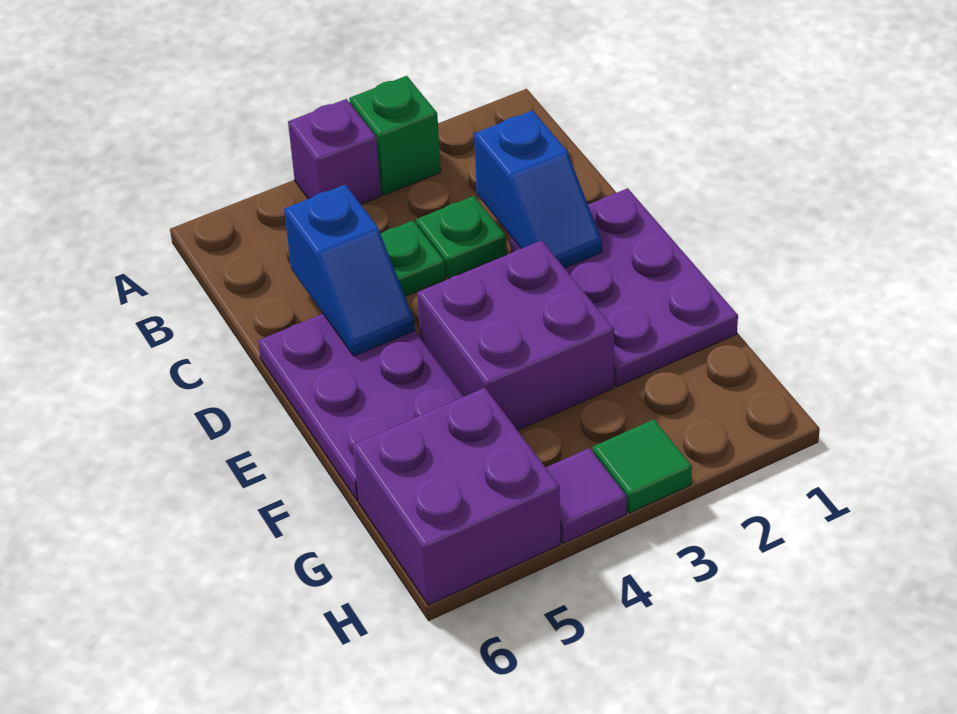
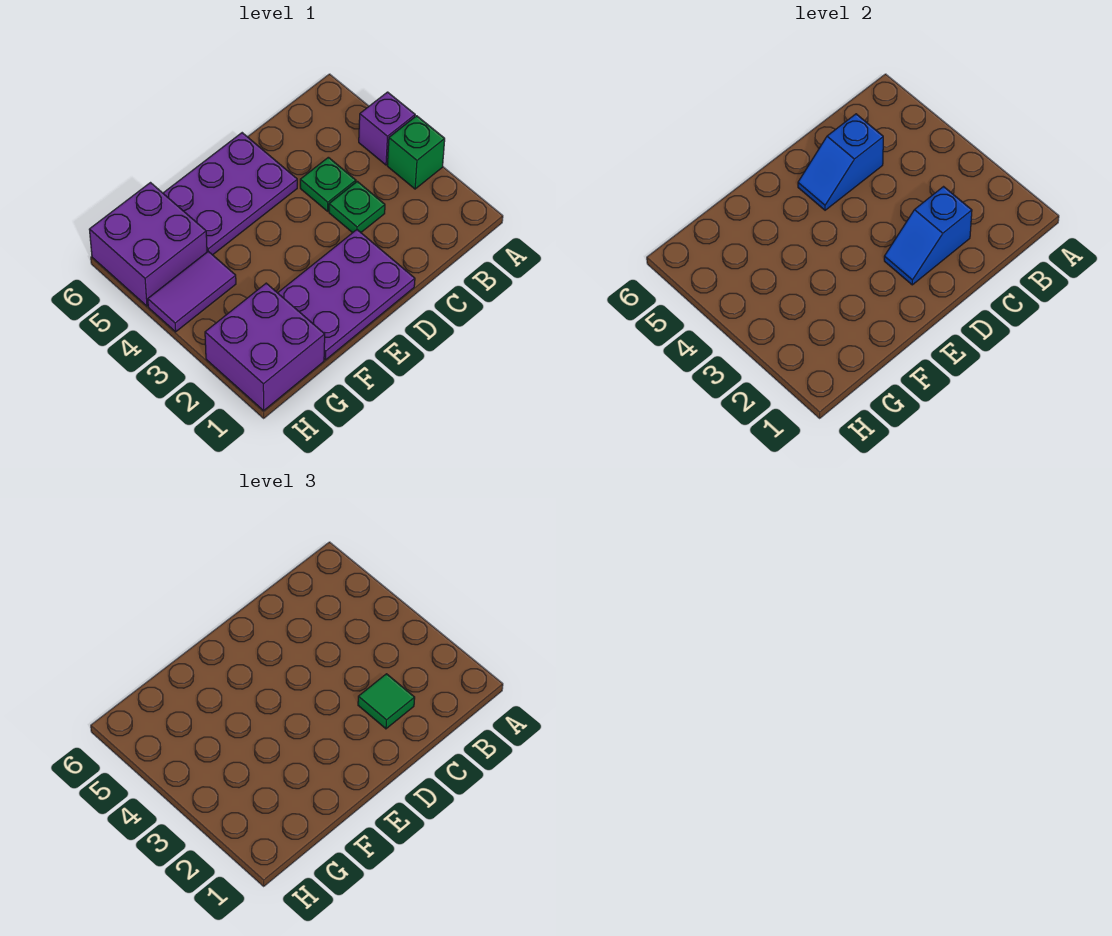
purple brick E3:F4 level 1 -> purple brick G1:H2 level 1
green tile H3 level 1 -> green tile C2 level 3
purple tile H4 level 1 -> purple tile G4:H4 level 1

